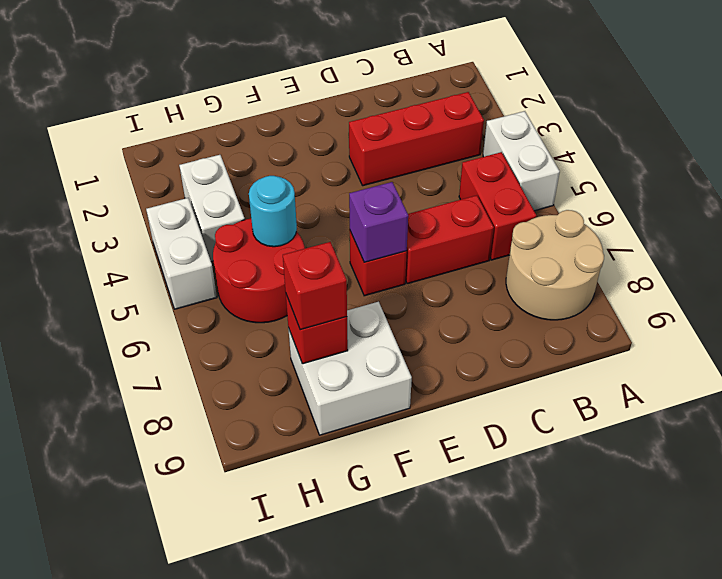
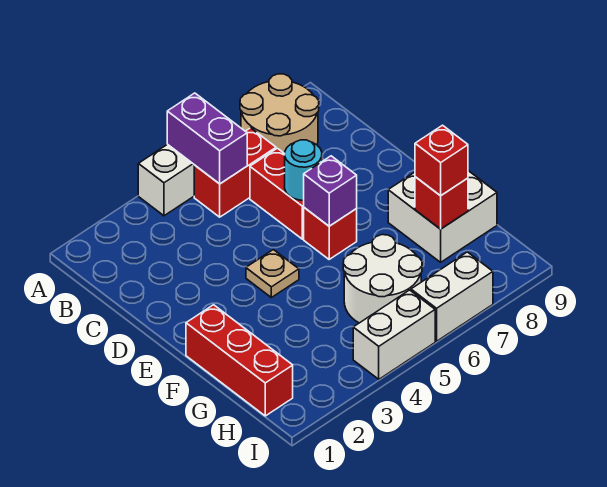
none -> purple brick A5:B5 level 2
red brick B3:D3 level 1 -> red brick F1:H1 level 1
none -> tan plate E4 level 1
red round brick G5:H6 level 1 -> white round brick G5:H6 level 1
cyan round brick G5 level 2 -> cyan round brick D6 level 2
white brick H3:H4 level 1 -> white brick I6:I7 level 1

